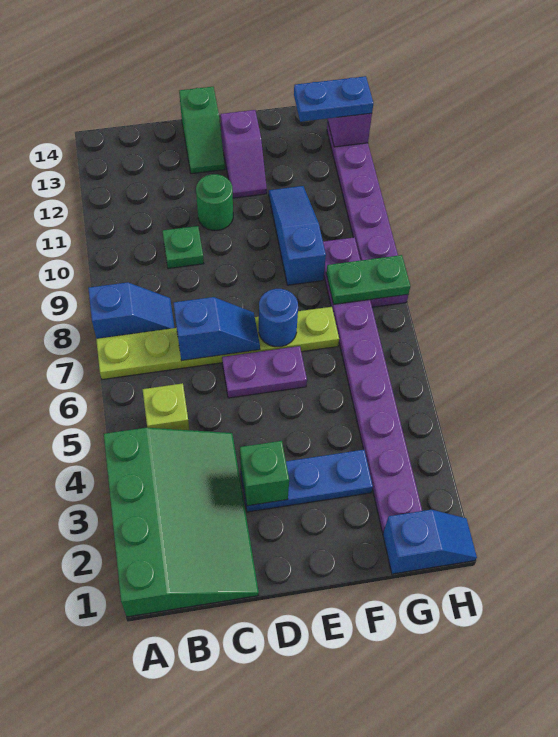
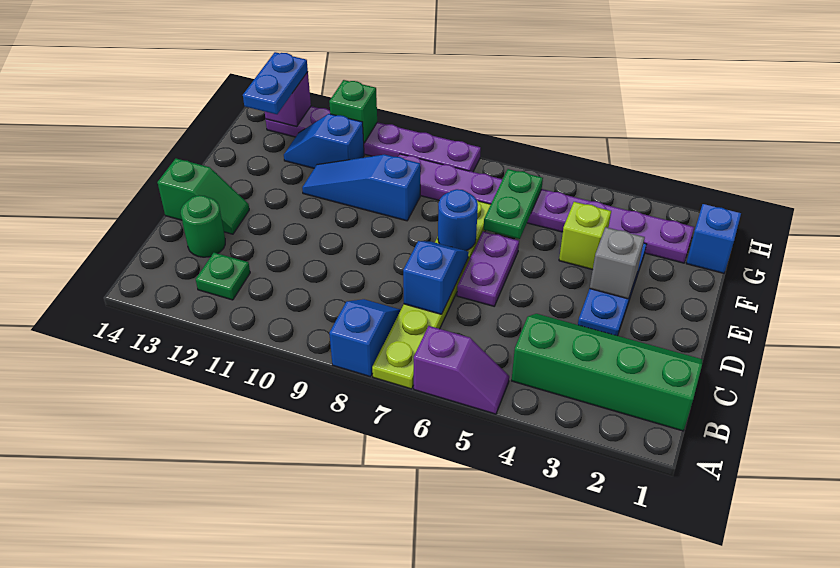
green slope A1:C4 level 1 top A -> green slope B1:C4 level 1 top B
lime brick B5 level 1 -> lime brick F4 level 1
green plate C10 level 1 -> green plate B12 level 1
green brick D3 level 2 -> green brick H11 level 2
green round brick D11 level 1 -> green round brick C13 level 1
none -> grey brick E3 level 2
purple slope E12:E13 level 1 top 13 -> purple slope A5:A6 level 1 top 6
green plate G8:H8 level 2 -> green plate F6:G6 level 2
none -> blue slope G11:G12 level 1 top 11

